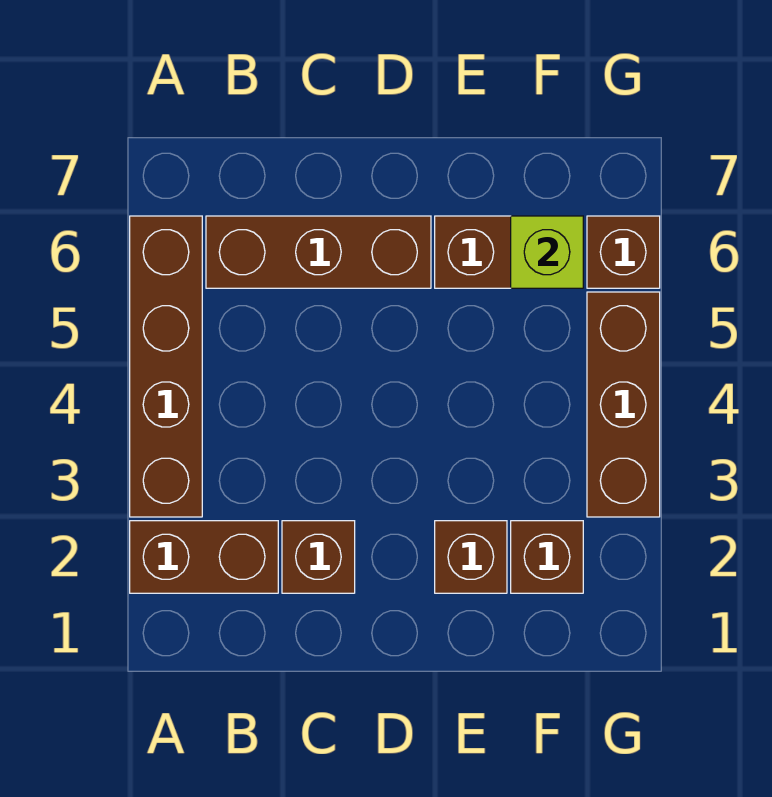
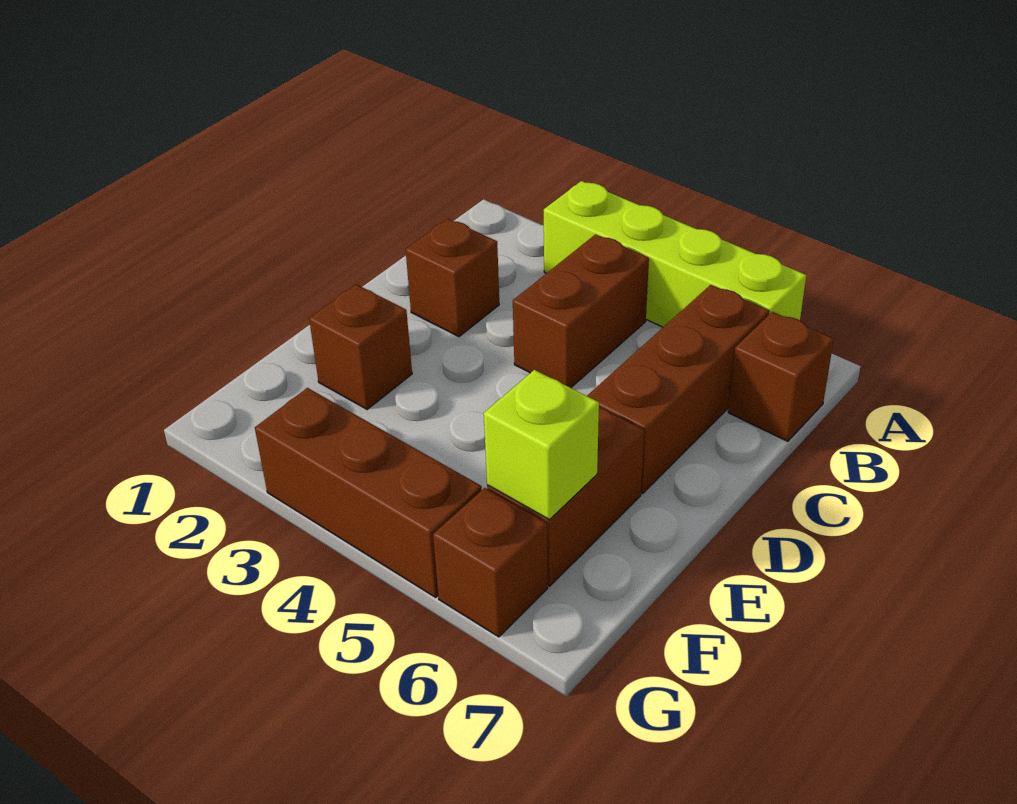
brown brick A2:B2 level 1 -> brown brick B4:C4 level 1
brown brick A3:A6 level 1 -> lime brick A3:A6 level 1
brown brick F2 level 1 -> brown brick B7 level 1

